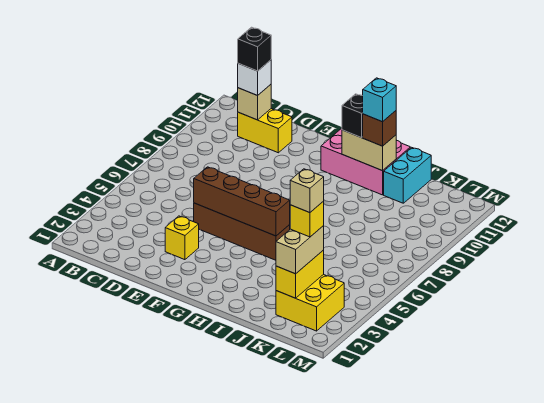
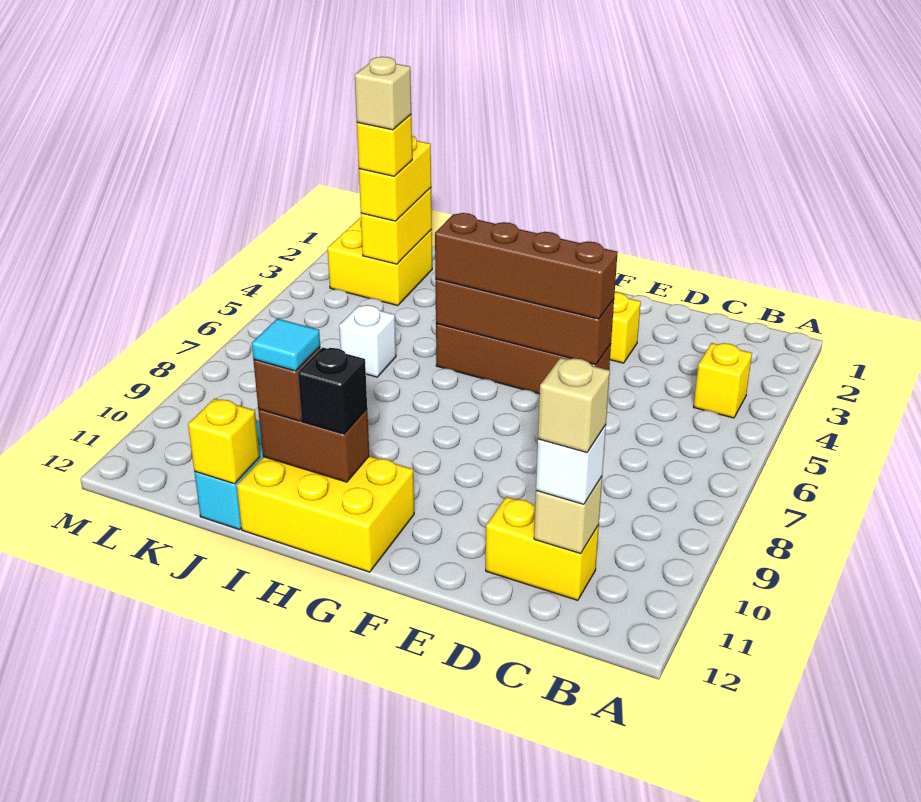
none -> yellow brick B4 level 1
black brick C11 level 4 -> tan brick C11 level 4
none -> brown brick E5:H5 level 3
pink brick G11:I12 level 1 -> yellow brick G11:I12 level 1
tan brick H11:I11 level 2 -> brown brick H11:I11 level 2
cyan brick I11 level 4 -> cyan tile I11 level 4
none -> white brick J6 level 1
none -> yellow brick J12 level 2
tan brick K2:K3 level 3 -> yellow brick K2:K3 level 3

